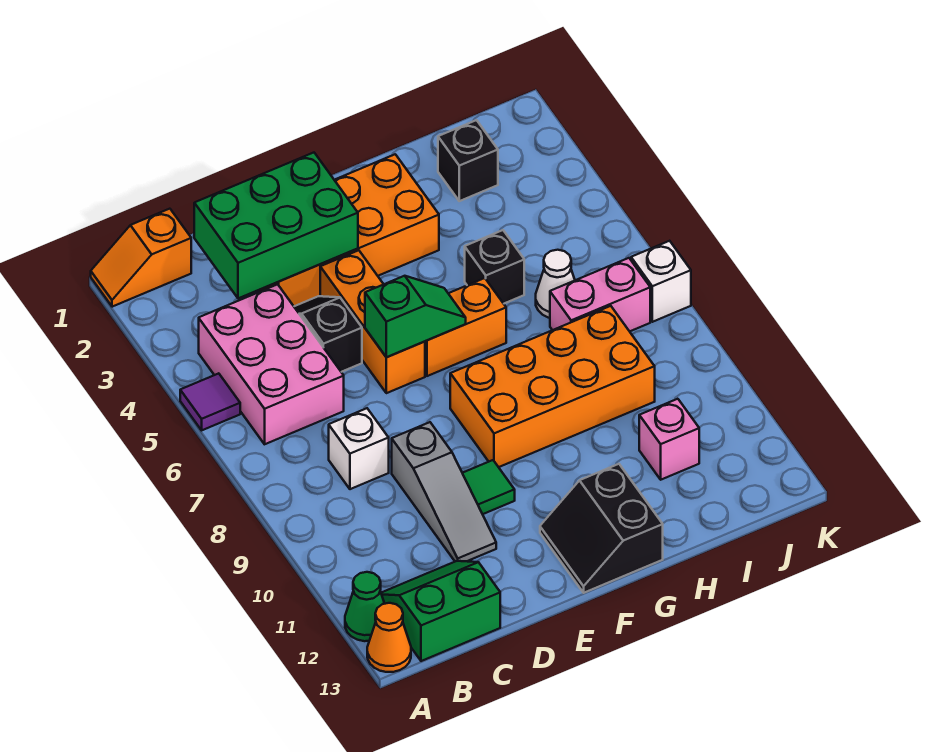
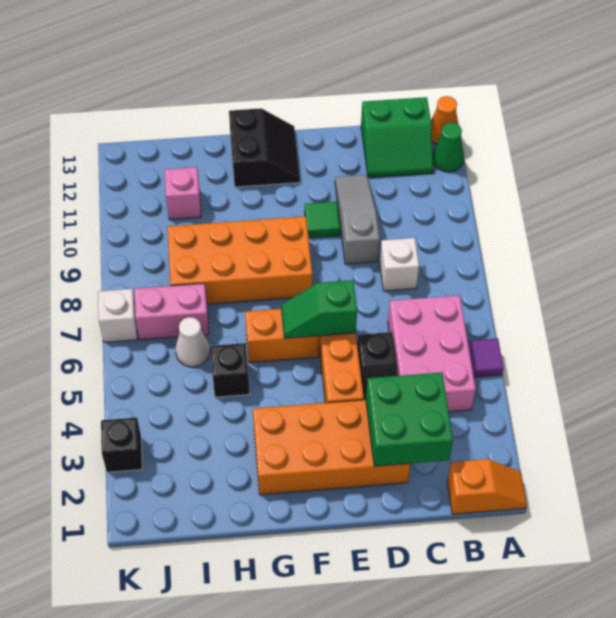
green brick C2:E3 level 2 -> green brick C2:D3 level 2
black brick I2 level 1 -> black brick K3 level 1

